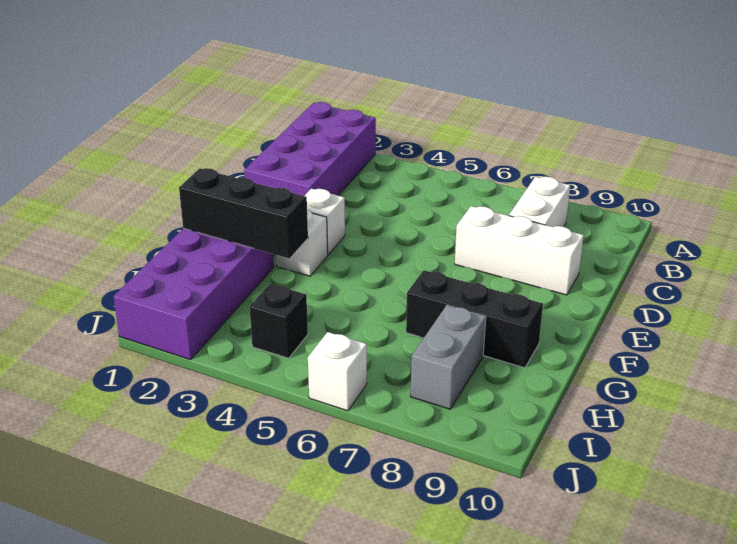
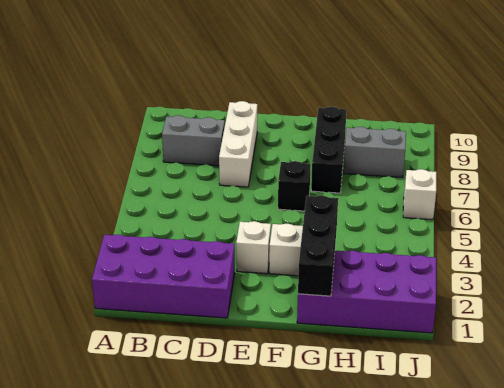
white brick B8:C8 level 1 -> grey brick B8:C8 level 1
black brick I4 level 1 -> black brick F6 level 1

